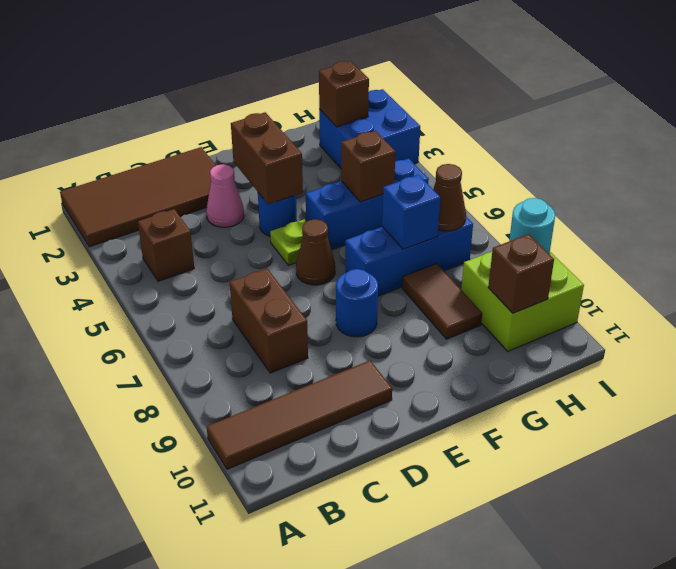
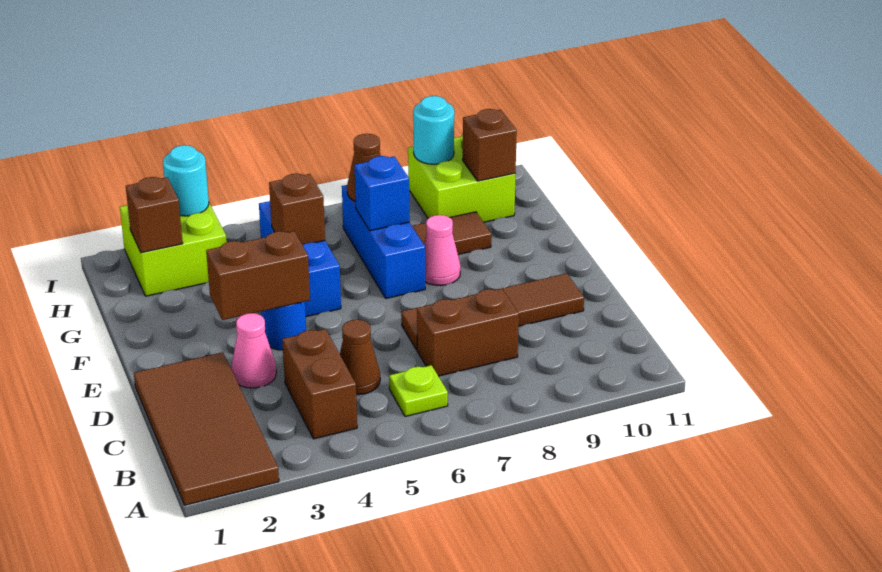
brown tile A10:D10 level 1 -> brown tile D7:D10 level 1
brown brick B4 level 1 -> brown brick B4:C4 level 1
lime plate E5 level 1 -> lime plate B6 level 1
brown cone E6 level 1 -> brown cone C5 level 1
blue round brick E8 level 1 -> none
none -> pink cone F8 level 1
blue brick H2:I3 level 1 -> lime brick H2:I3 level 1
none -> cyan round brick I3 level 2

